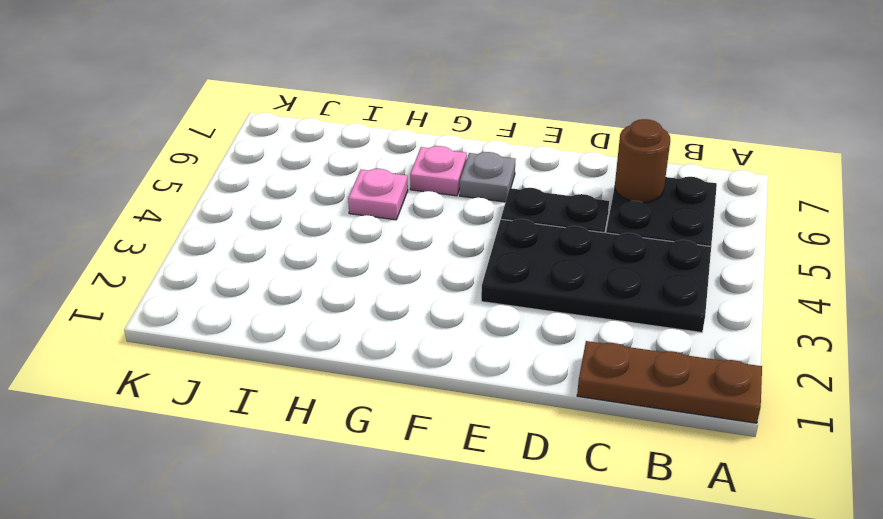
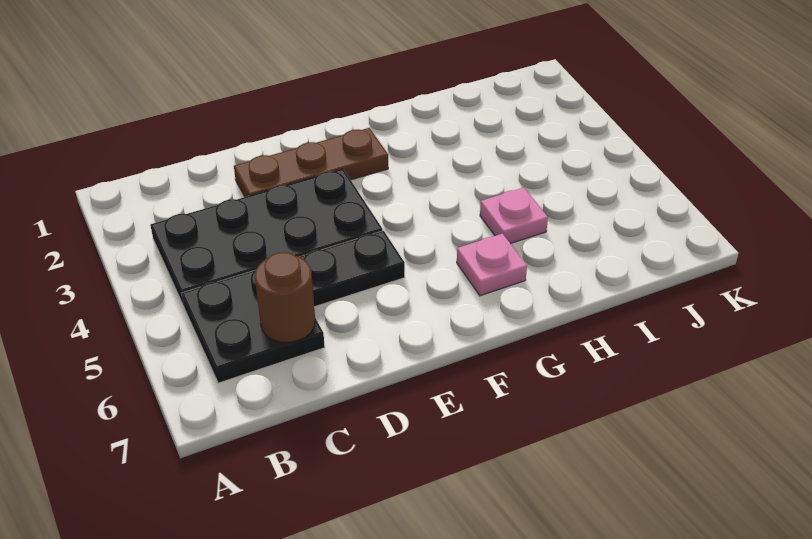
brown plate A1:C1 level 1 -> brown plate D2:F2 level 1
grey plate F6 level 1 -> none

